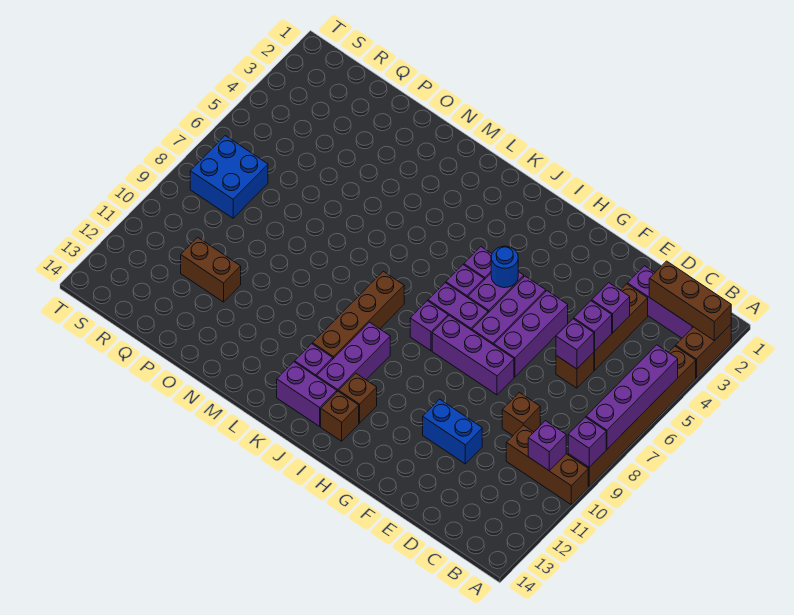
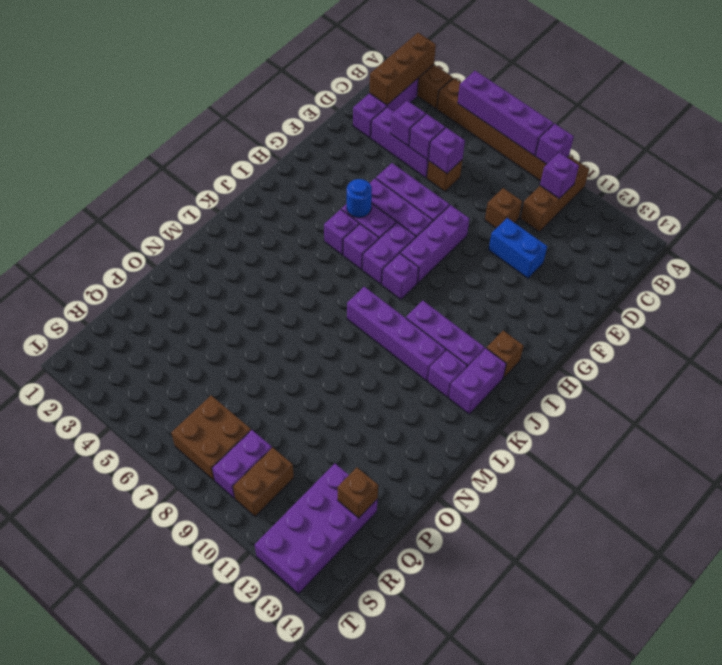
brown brick D3:D5 level 1 -> purple brick D3:D5 level 1
blue brick E11:F11 level 1 -> blue brick E10:E11 level 1
brown brick I12 level 1 -> brown brick Q13 level 2
brown brick K8:K11 level 1 -> purple brick K8:K11 level 1
brown brick P11:Q11 level 1 -> brown brick R10:S10 level 1
none -> purple brick Q12:T13 level 1
blue brick R7:S8 level 1 -> brown brick R7:S8 level 1
none -> purple brick R9:S9 level 1

